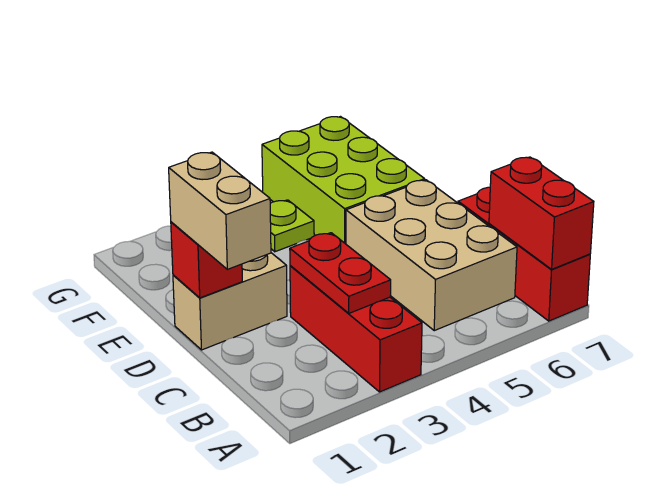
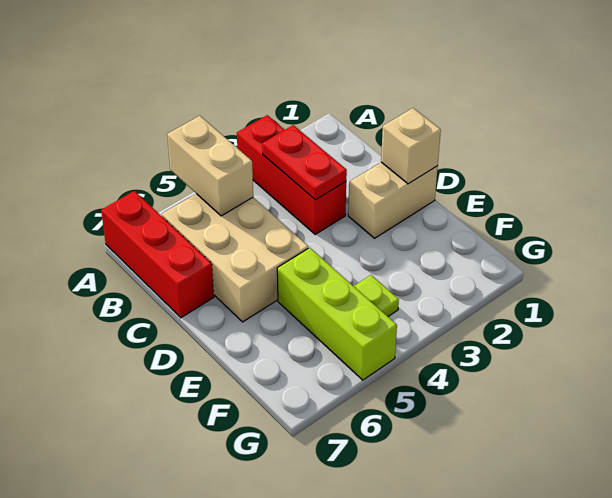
red brick A7:B7 level 2 -> none
tan brick C1:D1 level 3 -> tan brick A5:B5 level 2
red brick D1 level 2 -> tan brick D1 level 2
lime brick E5:G6 level 1 -> lime brick E5:G5 level 1

